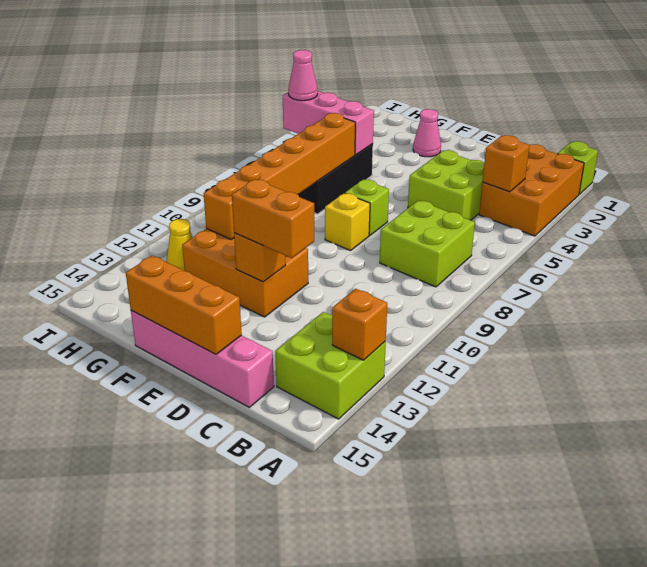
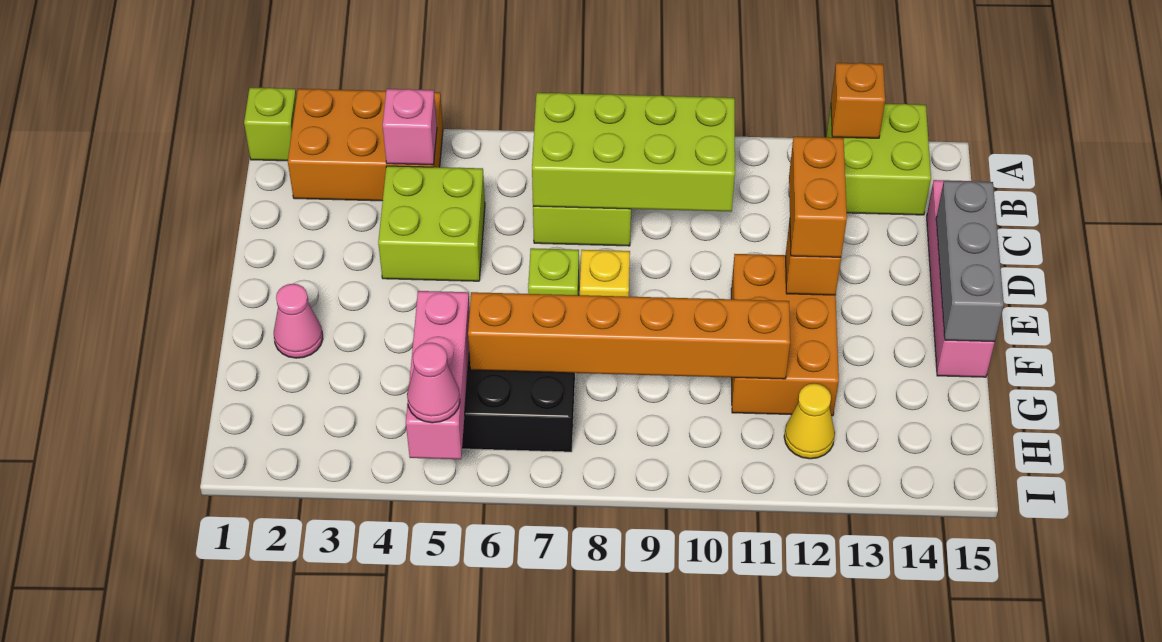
orange brick B4 level 2 -> pink brick B4 level 2
none -> lime brick B7:C10 level 2
orange brick D15:F15 level 2 -> grey brick D15:F15 level 2

